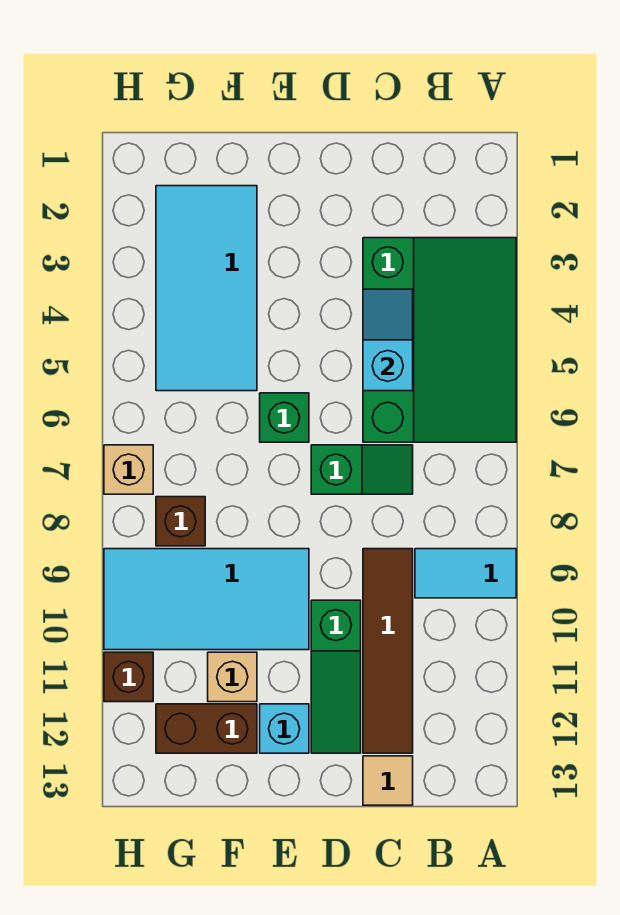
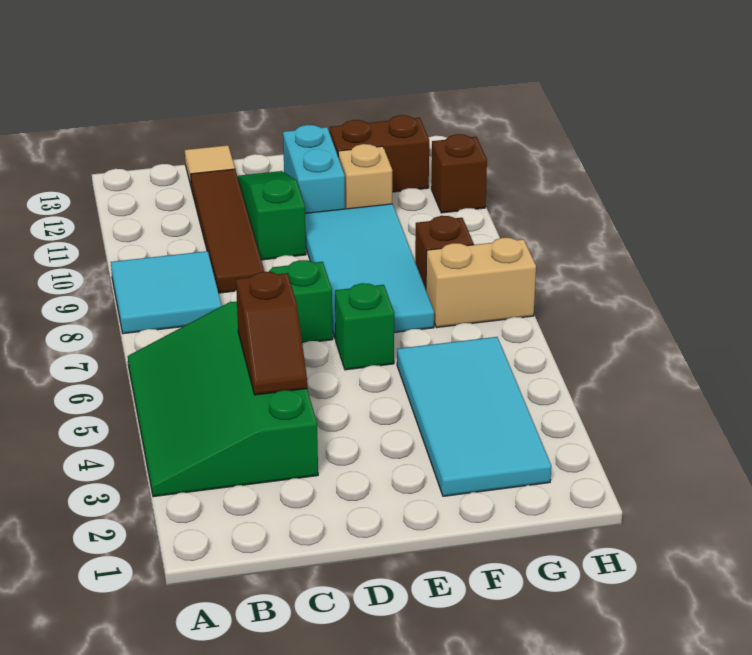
cyan tile A9:B9 level 1 -> cyan tile A8:B9 level 1
cyan slope C4:C5 level 2 top 5 -> brown slope C4:C5 level 2 top 5
cyan tile E9:H10 level 1 -> cyan tile E7:F10 level 1
cyan brick E12 level 1 -> cyan brick E11:E12 level 1
tan brick H7 level 1 -> tan brick G7:H7 level 1

